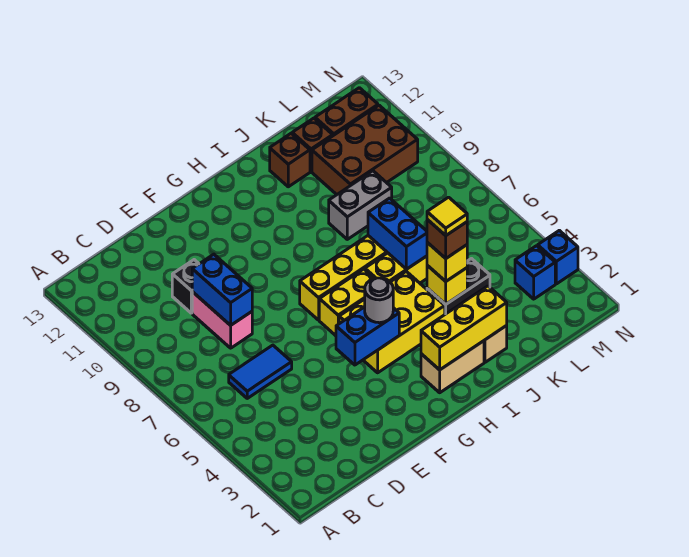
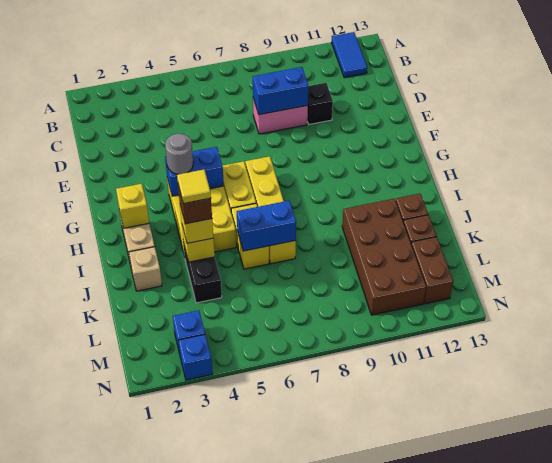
blue tile C6:D6 level 1 -> blue tile A12:B12 level 1
blue brick F4:G4 level 2 -> blue brick G4:G5 level 2
yellow brick H2:J2 level 2 -> yellow brick H2 level 2
grey brick J9:K9 level 1 -> none
brown brick K10:M11 level 1 -> brown brick J10:M11 level 1

